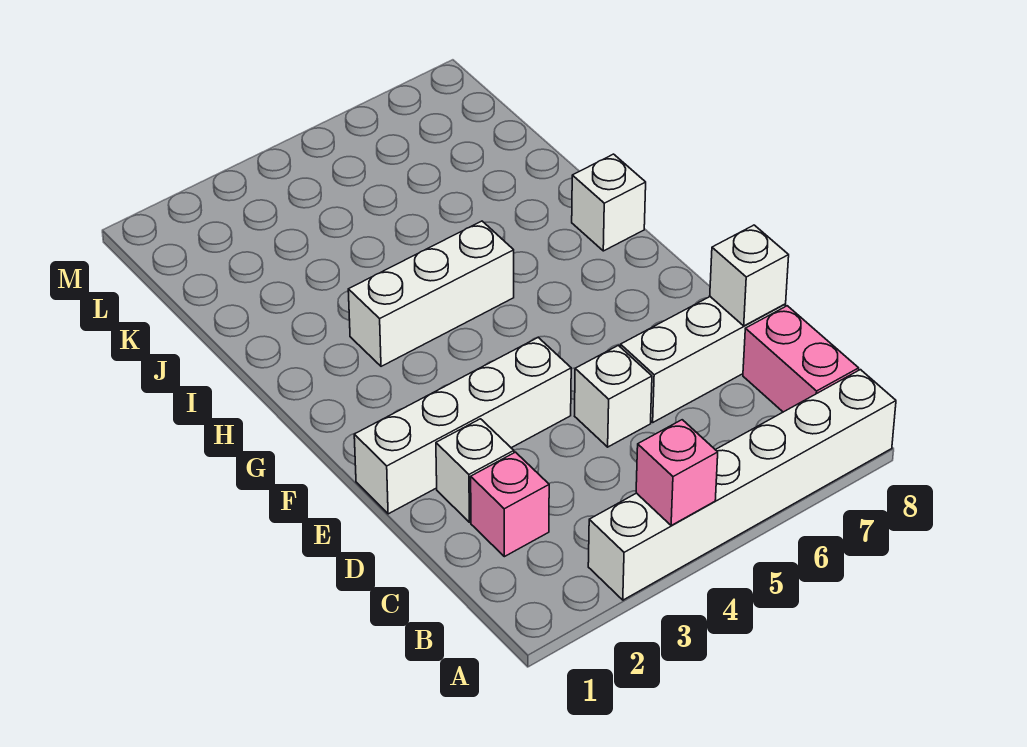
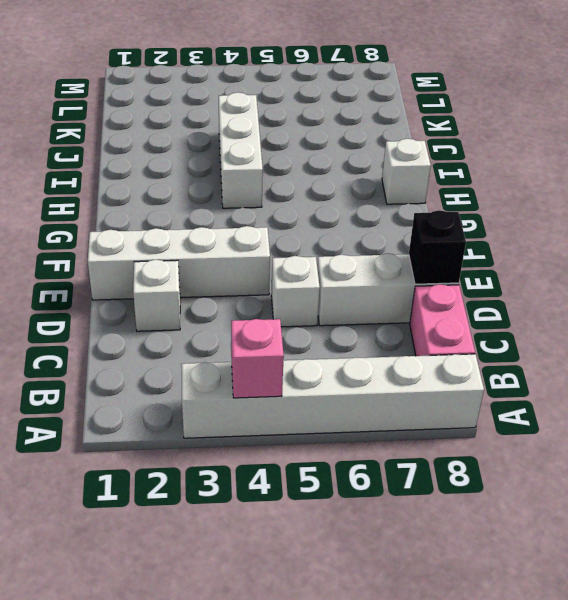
pink brick C2 level 1 -> none
white brick D8 level 2 -> black brick D8 level 2
white brick H3:H5 level 1 -> white brick H4:J4 level 1

